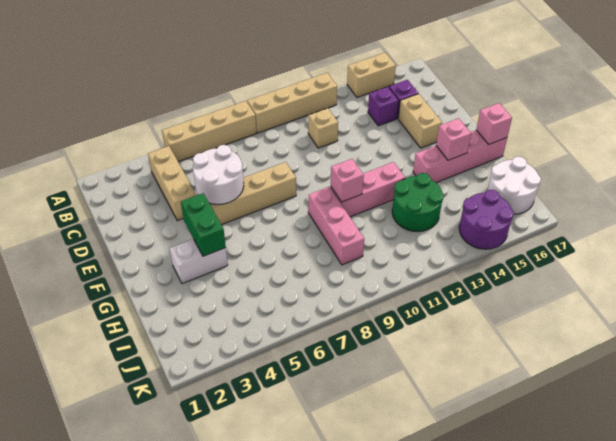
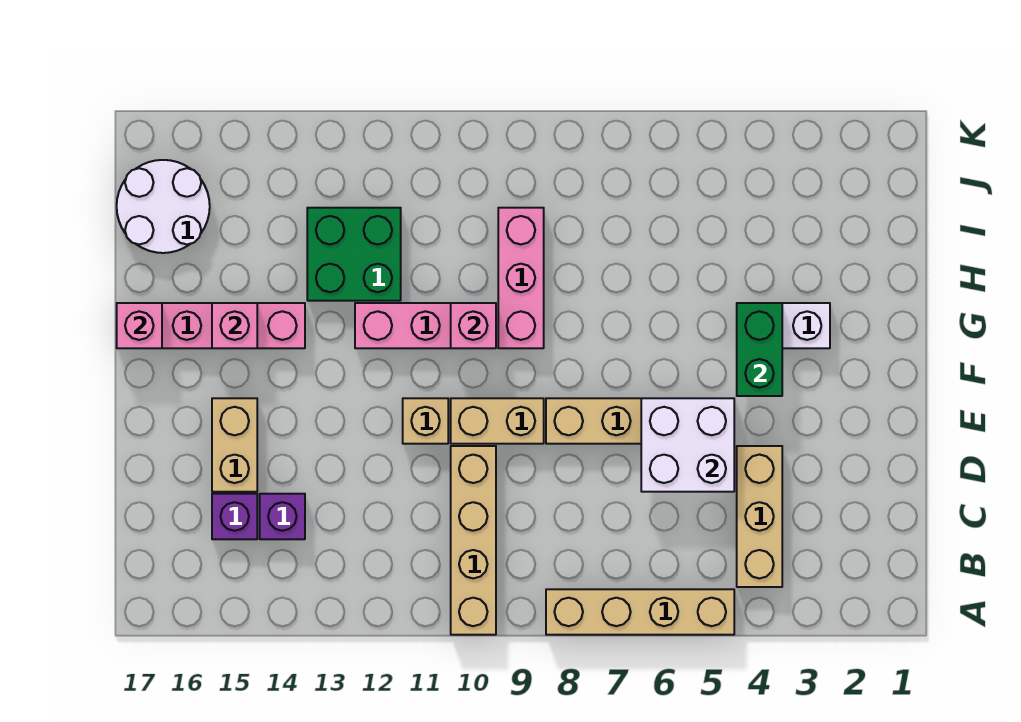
tan brick A9:A12 level 1 -> tan brick A10:D10 level 1
tan brick A14:A15 level 1 -> tan brick E9:E10 level 1
tan brick C11 level 1 -> tan brick E11 level 1
white round brick D5:E6 level 2 -> white brick D5:E6 level 2
green round brick H12:I13 level 1 -> green brick H12:I13 level 1
purple round brick J14:K15 level 1 -> none

